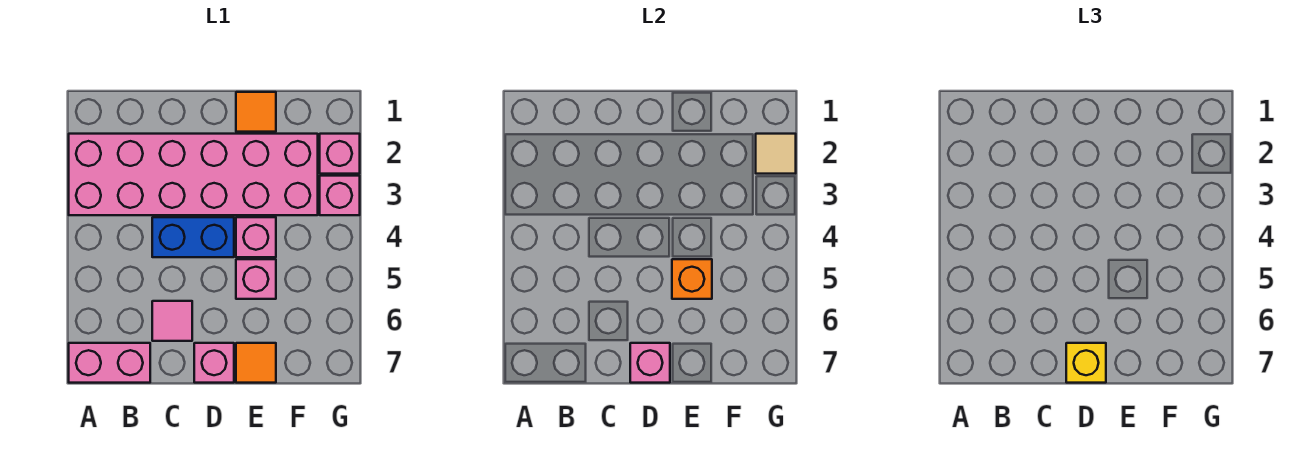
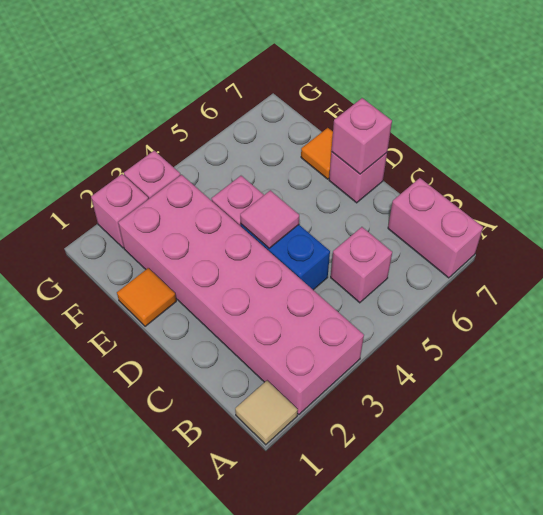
pink tile C6 level 1 -> pink tile D4 level 2
yellow brick D7 level 3 -> none
pink brick E5 level 1 -> pink brick B5 level 1
orange brick E5 level 2 -> none
tan tile G2 level 2 -> tan tile A1 level 1

